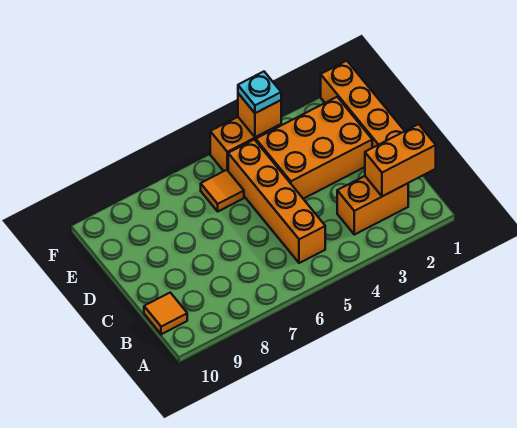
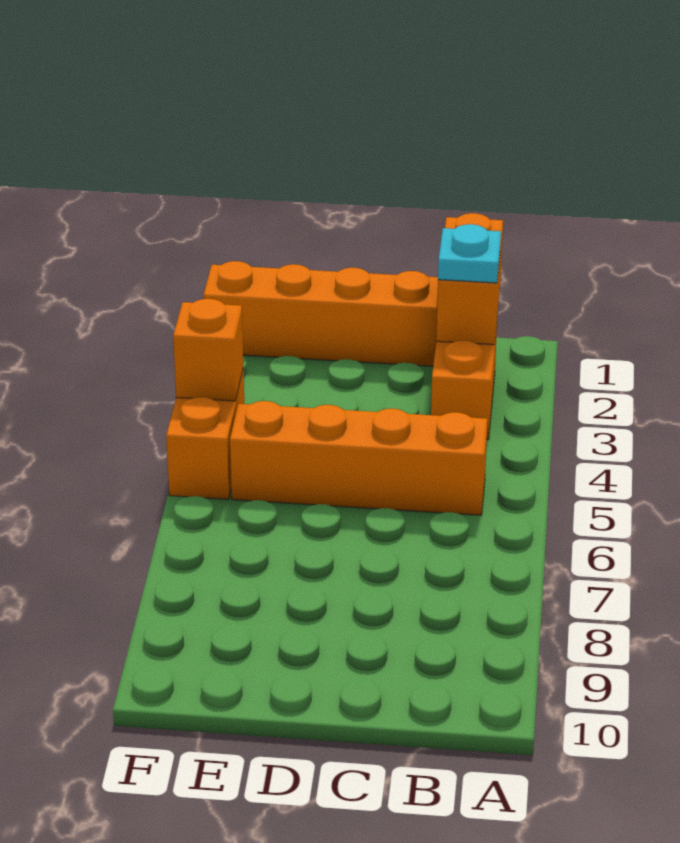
orange tile B10 level 1 -> none
orange brick D2:E4 level 1 -> none
orange tile E6 level 1 -> none
cyan plate F4 level 3 -> cyan plate B2 level 3

